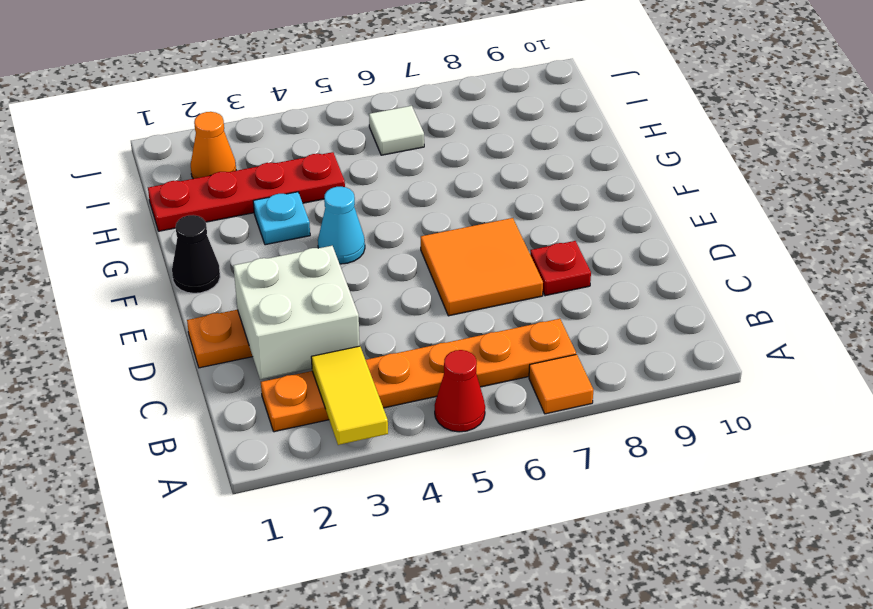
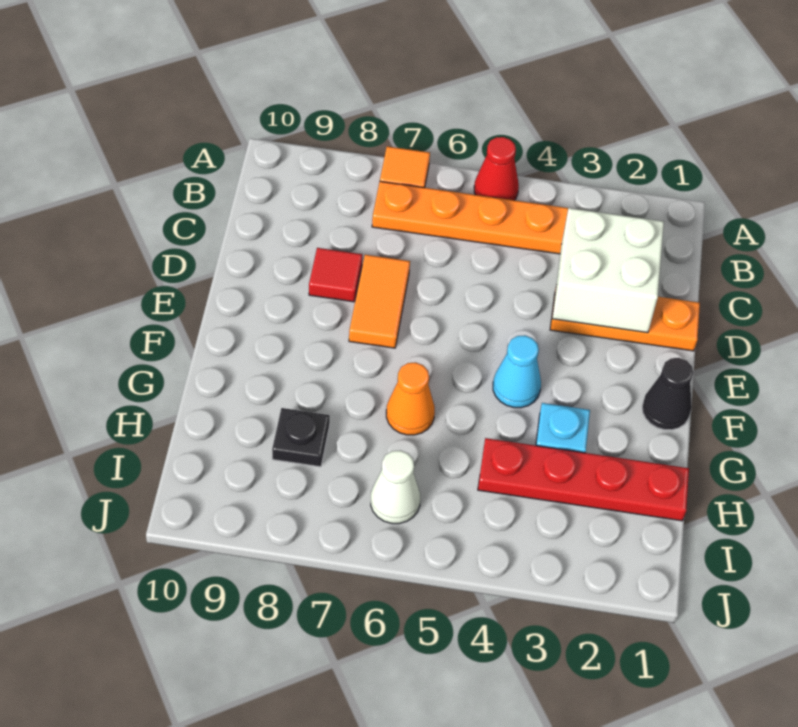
yellow tile A3:B3 level 2 -> none
orange tile D6:E7 level 1 -> orange tile D7:E7 level 1
red plate D8 level 1 -> red tile D8 level 1
none -> black plate H8 level 1
orange cone I2 level 1 -> orange cone G6 level 1
white tile I6 level 1 -> white cone I6 level 1

